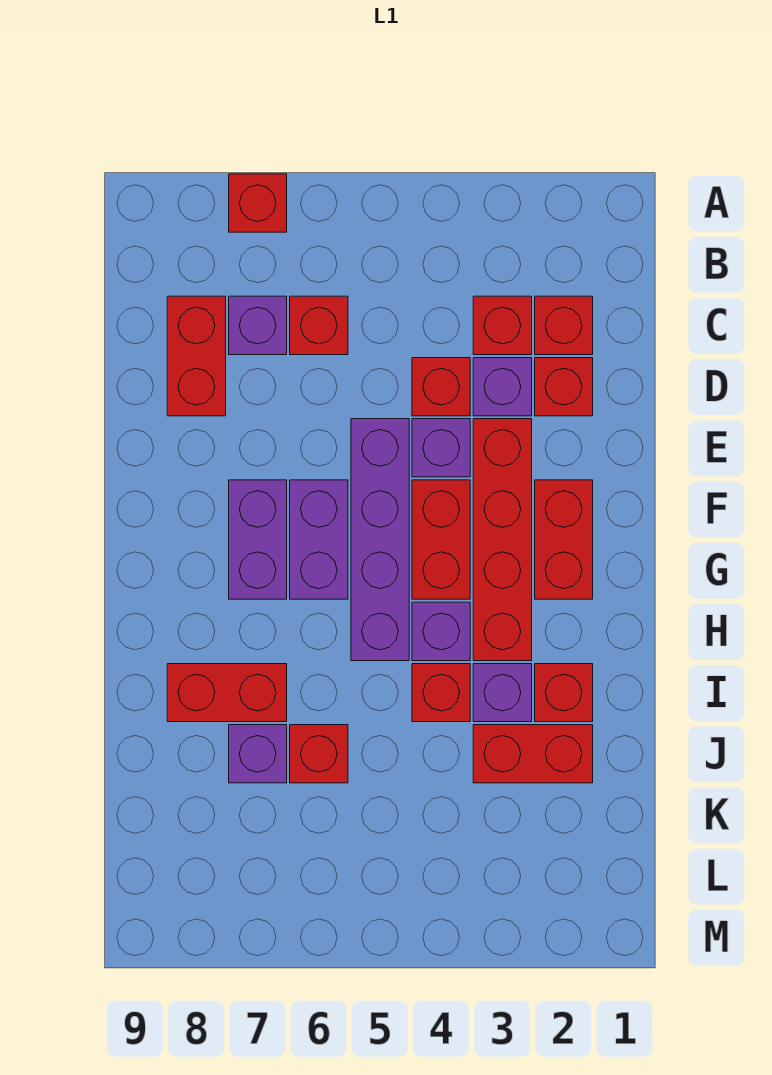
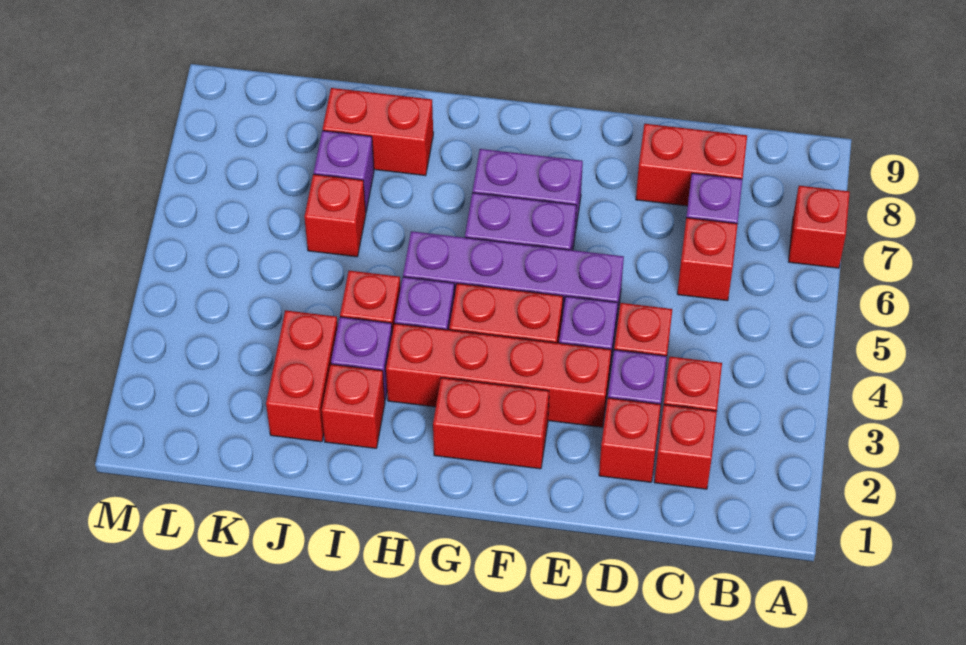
red brick I7:I8 level 1 -> red brick I8:J8 level 1

